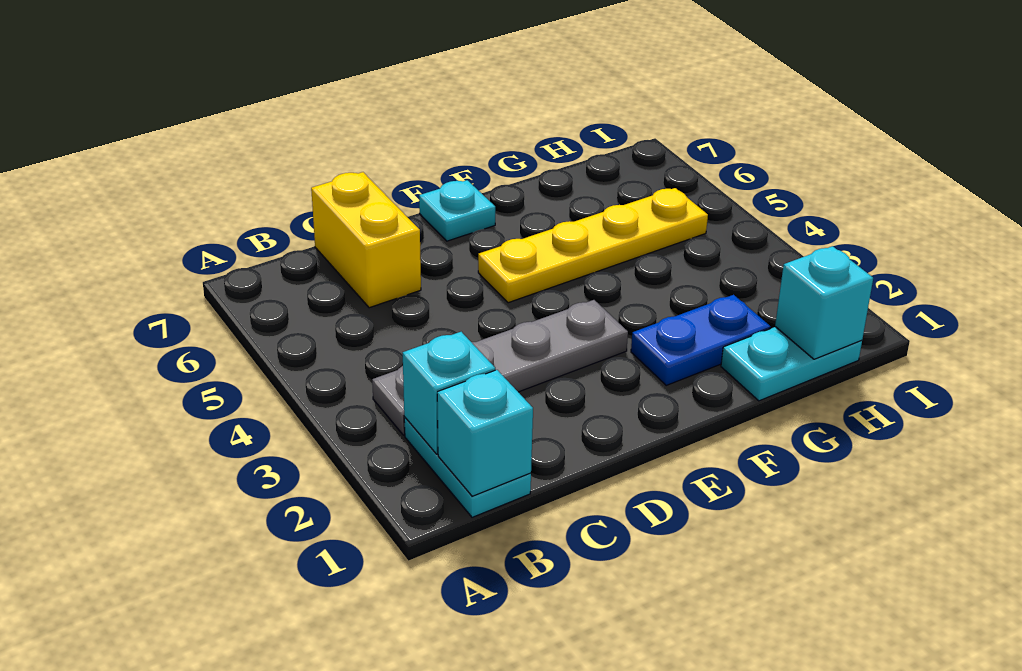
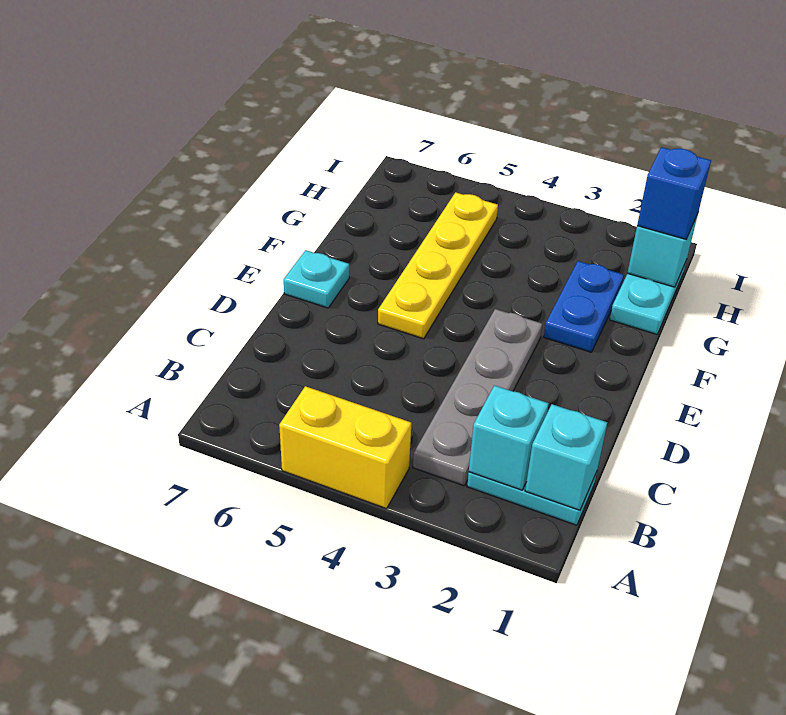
yellow brick C6:C7 level 1 -> yellow brick A4:A5 level 1
none -> blue brick H1 level 3

